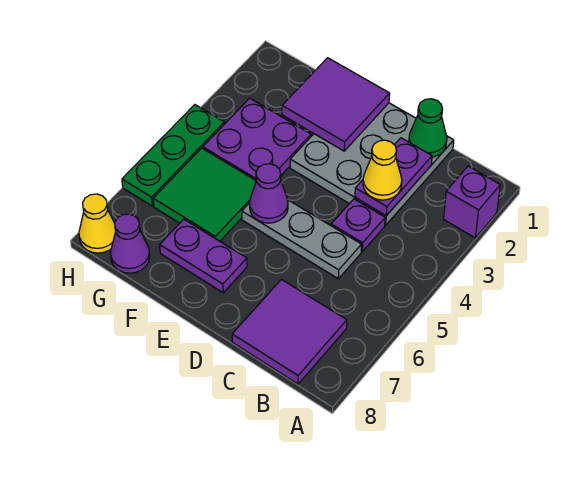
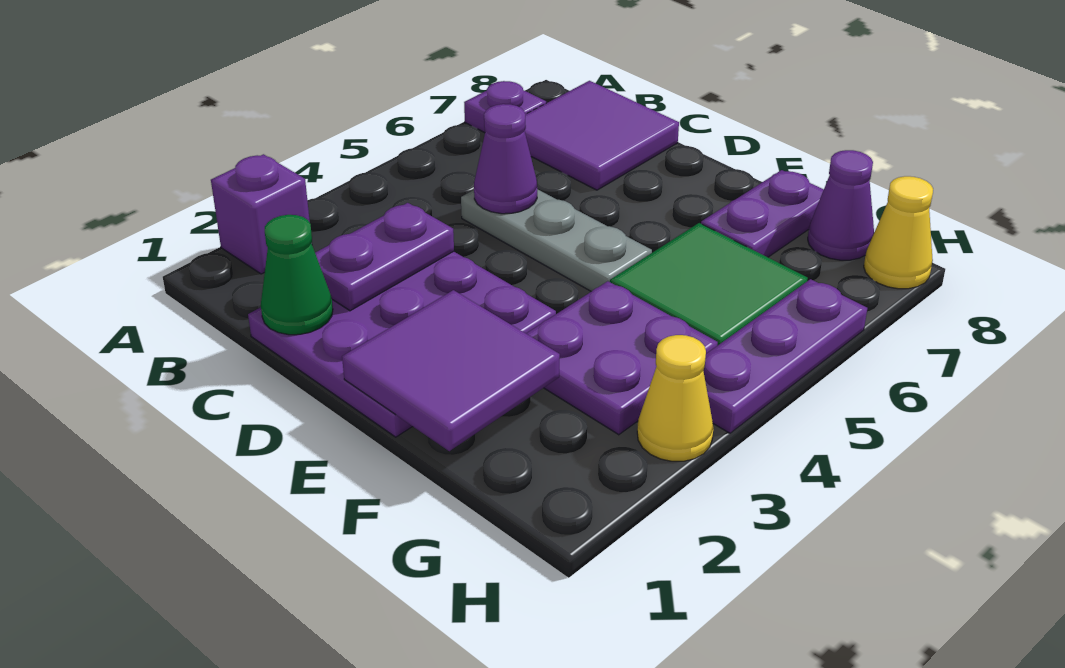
grey plate C1:E3 level 1 -> purple plate C1:E3 level 1
yellow cone C3 level 3 -> yellow cone H3 level 1
purple plate C4 level 1 -> purple plate A7 level 1
purple cone E5 level 2 -> purple cone C5 level 2
purple plate E7:F7 level 1 -> purple plate F7:F8 level 1
green plate H4:H6 level 1 -> purple plate H4:H6 level 1

